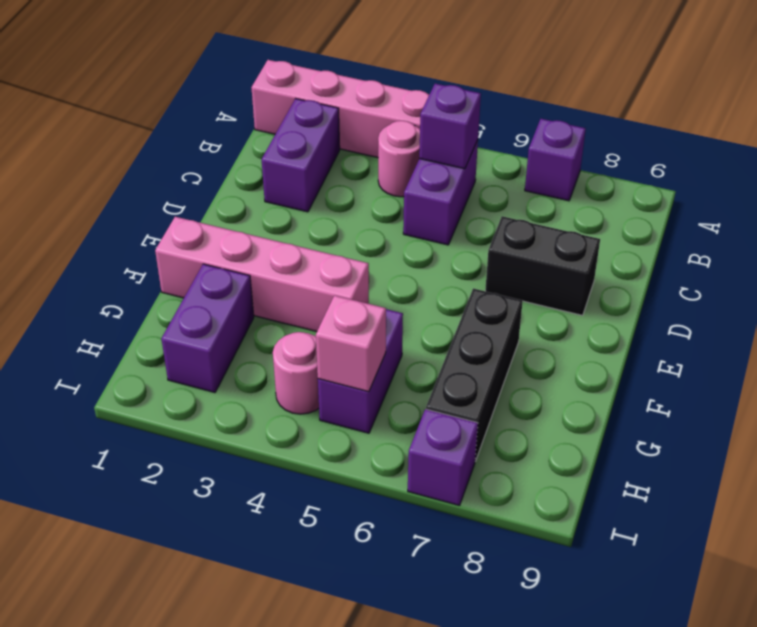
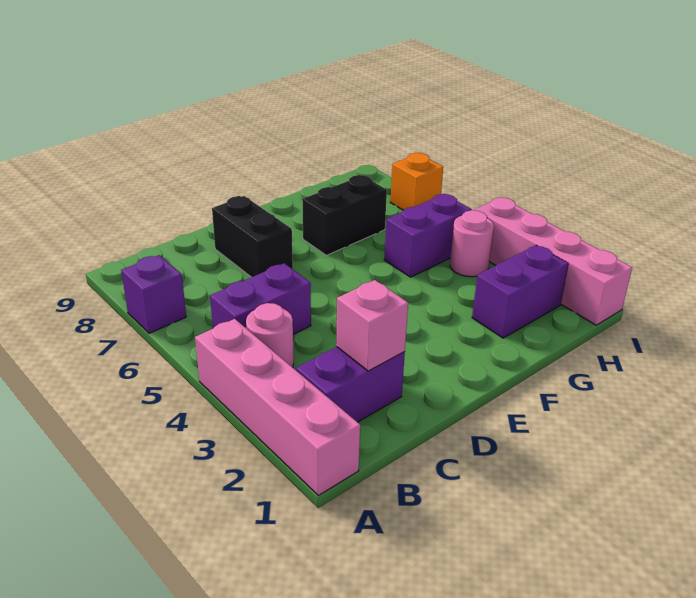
purple brick B5 level 2 -> none
pink brick F1:F4 level 1 -> pink brick I1:I4 level 1
black brick F7:H7 level 1 -> black brick F7:G7 level 1
pink brick H5 level 2 -> pink brick C2 level 2
purple brick I7 level 1 -> orange brick I7 level 1

